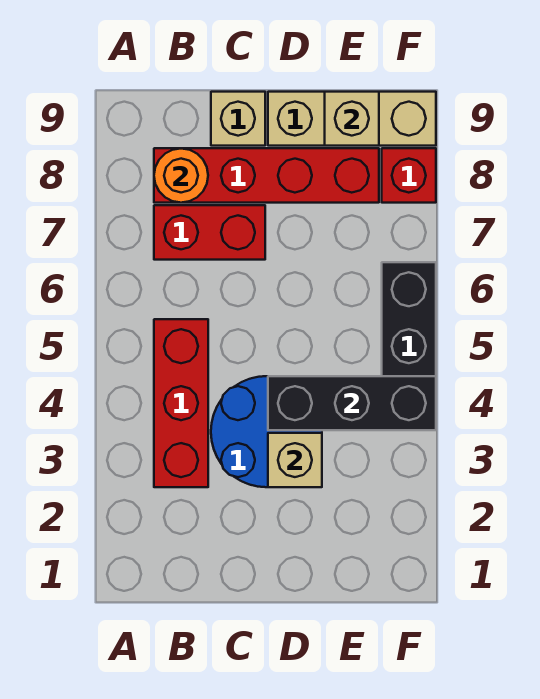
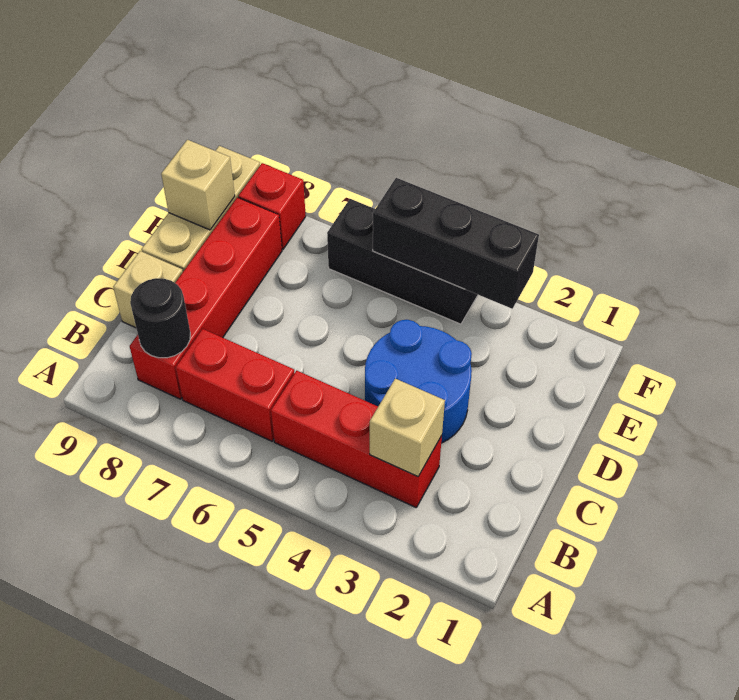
red brick B7:C7 level 1 -> red brick B6:B7 level 1
orange round brick B8 level 2 -> black round brick B8 level 2
tan brick D3 level 2 -> tan brick B3 level 2
black brick D4:F4 level 2 -> black brick F3:F5 level 2

